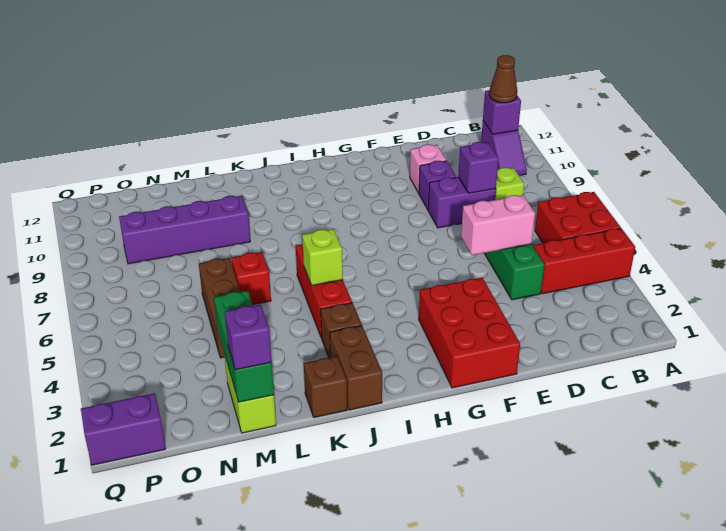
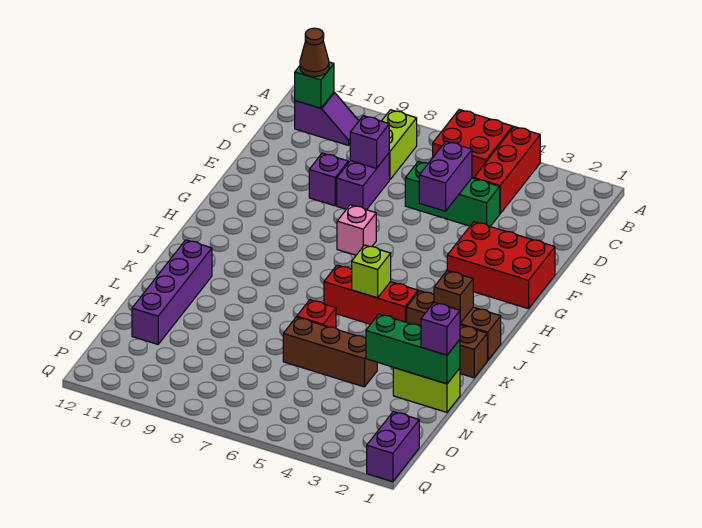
purple brick B11 level 2 -> green brick B11 level 2
lime brick C8 level 1 -> lime brick B8:C8 level 1
pink brick D5:E5 level 2 -> purple brick D5:E5 level 2
pink brick E10 level 1 -> pink brick G7 level 1
none -> brown brick J2 level 2
purple brick L9:O9 level 1 -> purple brick K11:N11 level 1

